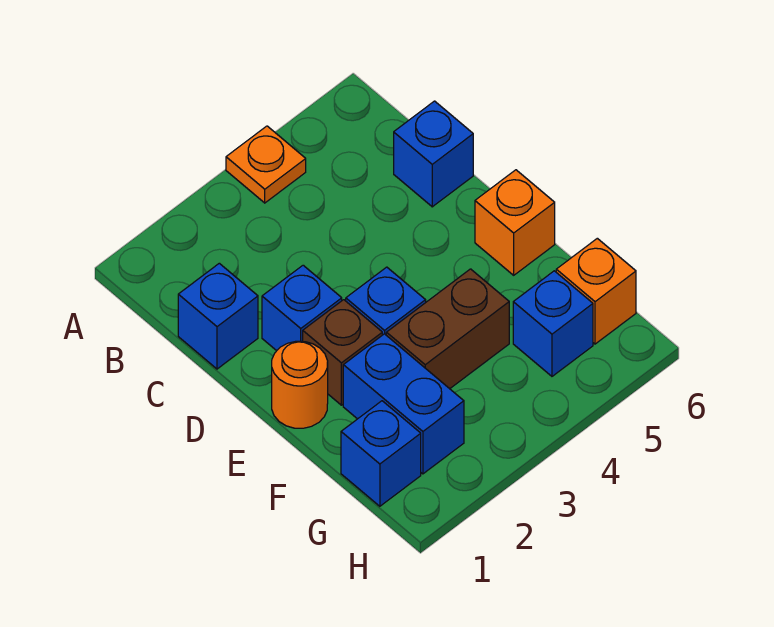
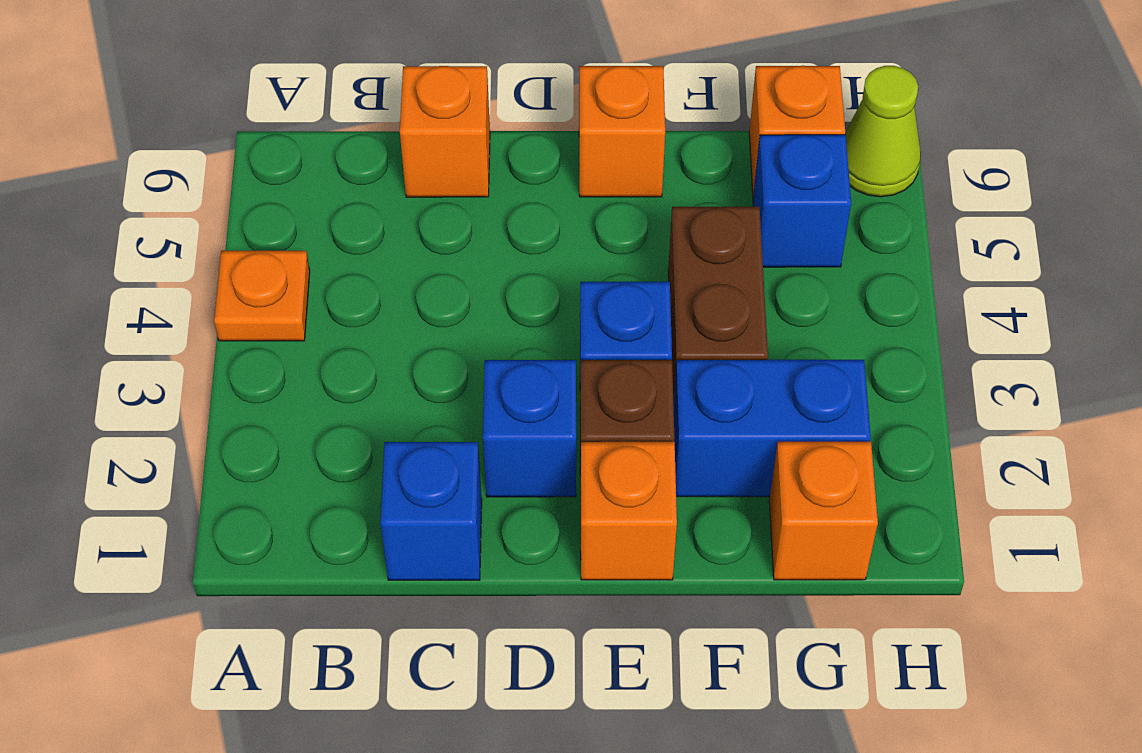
blue brick C6 level 1 -> orange brick C6 level 1
orange round brick E1 level 1 -> orange brick E1 level 1
blue brick G1 level 1 -> orange brick G1 level 1
none -> lime cone H6 level 1

